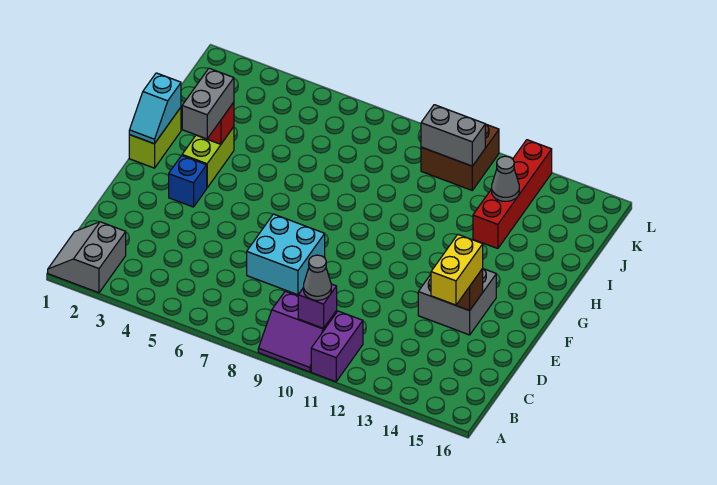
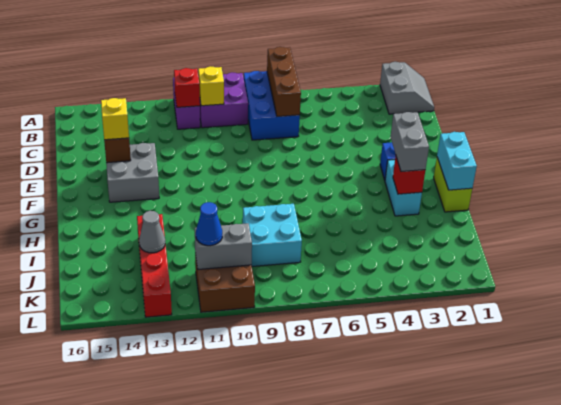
none -> blue brick A7:C8 level 1
none -> brown brick A7:C7 level 2
purple slope A9:B10 level 1 top B -> purple brick A9:B10 level 1
purple brick B10 level 2 -> yellow brick B10 level 2
grey cone B10 level 3 -> none
none -> red brick B11 level 2
cyan brick D7:E8 level 1 -> cyan brick I8:J9 level 1
yellow brick D14:E14 level 3 -> yellow brick E14 level 3
cyan slope G1:H1 level 2 top H -> cyan brick G1:H1 level 2
lime brick G3:H3 level 1 -> cyan brick G3:H3 level 1
none -> blue cone K11 level 3

